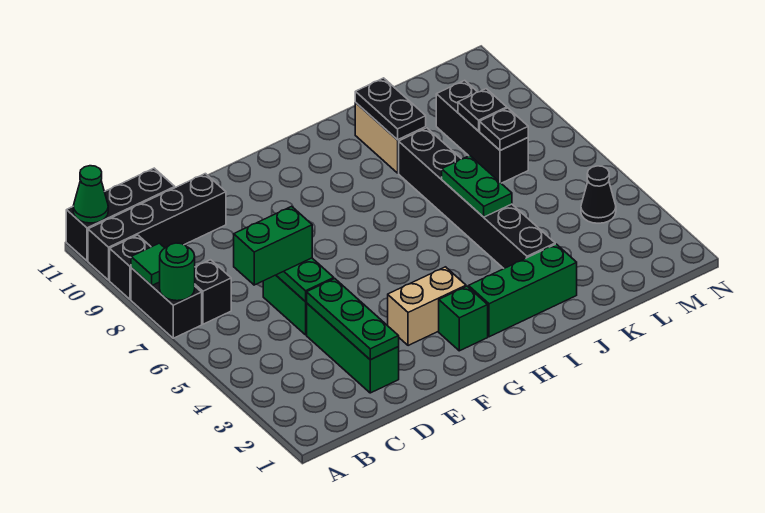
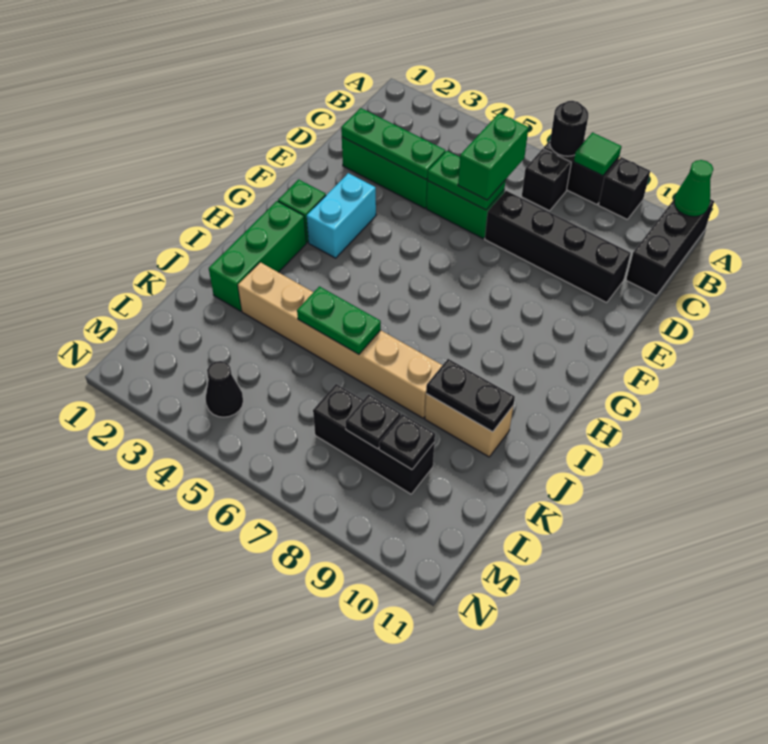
green round brick A7 level 2 -> black round brick A7 level 2
black brick A10:D10 level 1 -> black brick D7:D10 level 1
tan brick F3:G3 level 1 -> cyan brick F3:G3 level 1
black brick J3:J8 level 1 -> tan brick J3:J8 level 1
black plate L7 level 2 -> black plate L9 level 2

